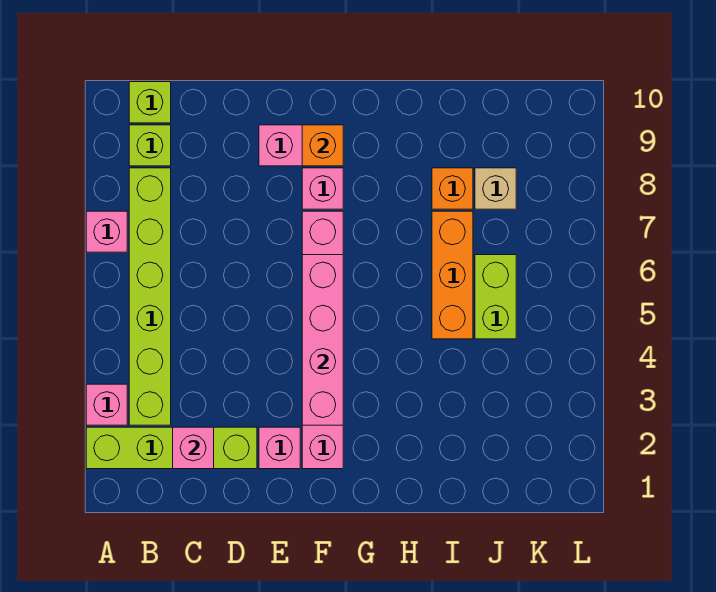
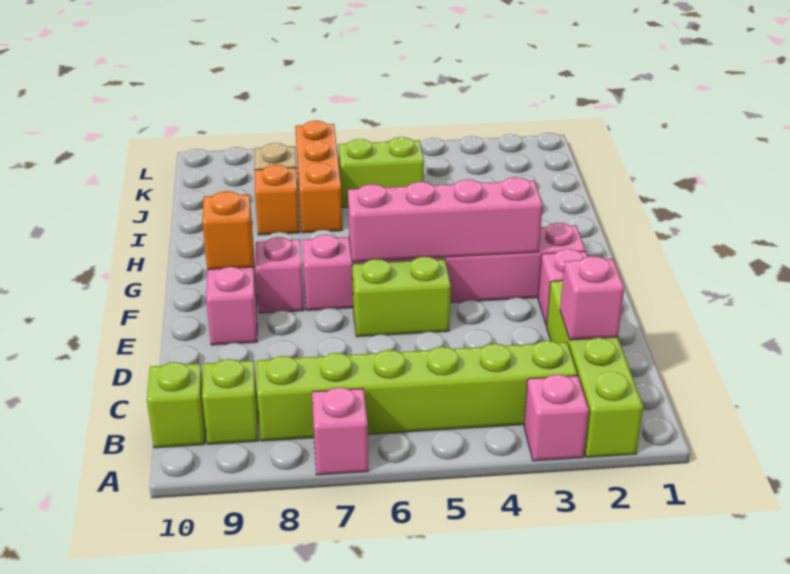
none -> lime brick E5:E6 level 1
orange brick I5:I7 level 1 -> orange brick I7:K7 level 1

